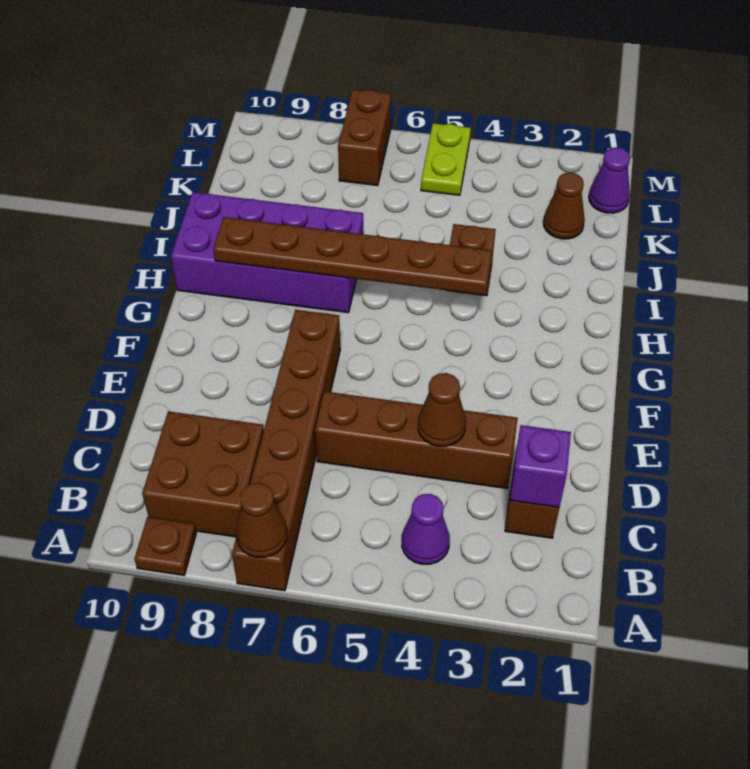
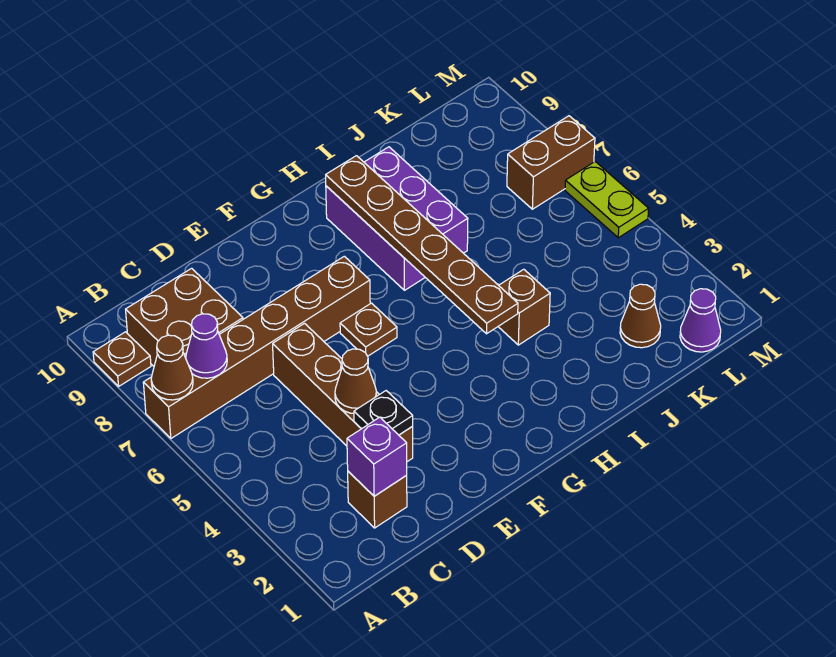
purple cone B4 level 1 -> purple cone B7 level 2
none -> black plate D3 level 2
none -> brown plate F6 level 1
purple brick H7:I10 level 1 -> purple brick H7:I9 level 1
lime plate L5:M5 level 1 -> lime plate M5:M6 level 1

